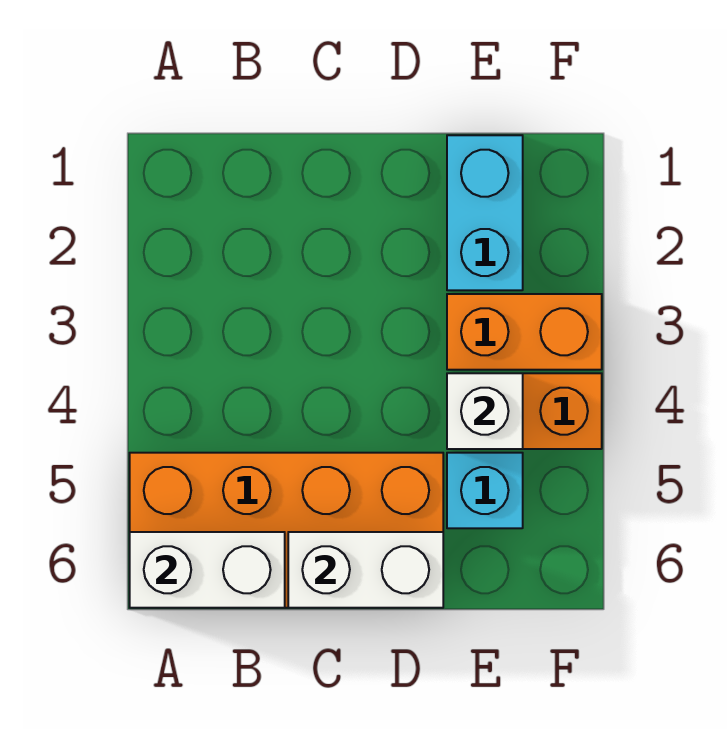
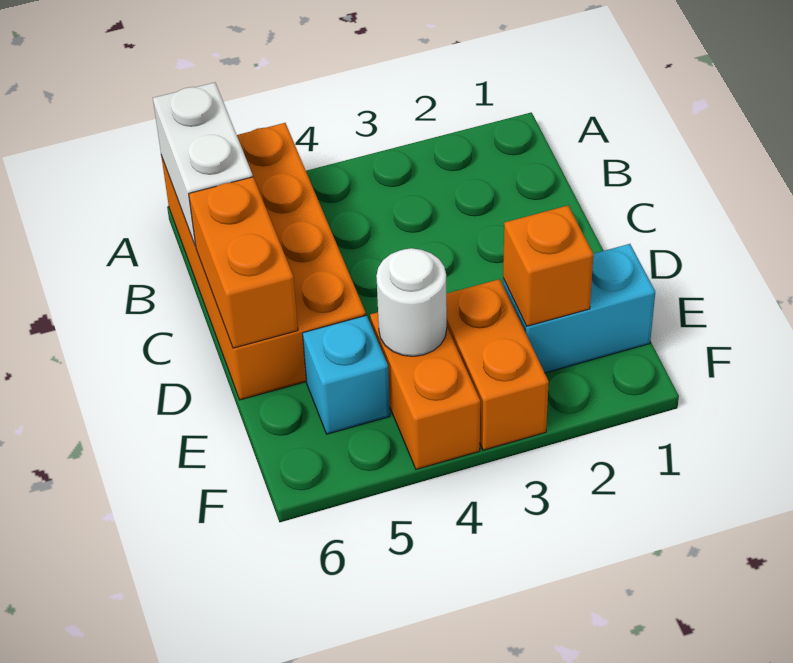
white brick C6:D6 level 2 -> orange brick C6:D6 level 2
none -> orange brick E2 level 2
white brick E4 level 2 -> white round brick E4 level 2

